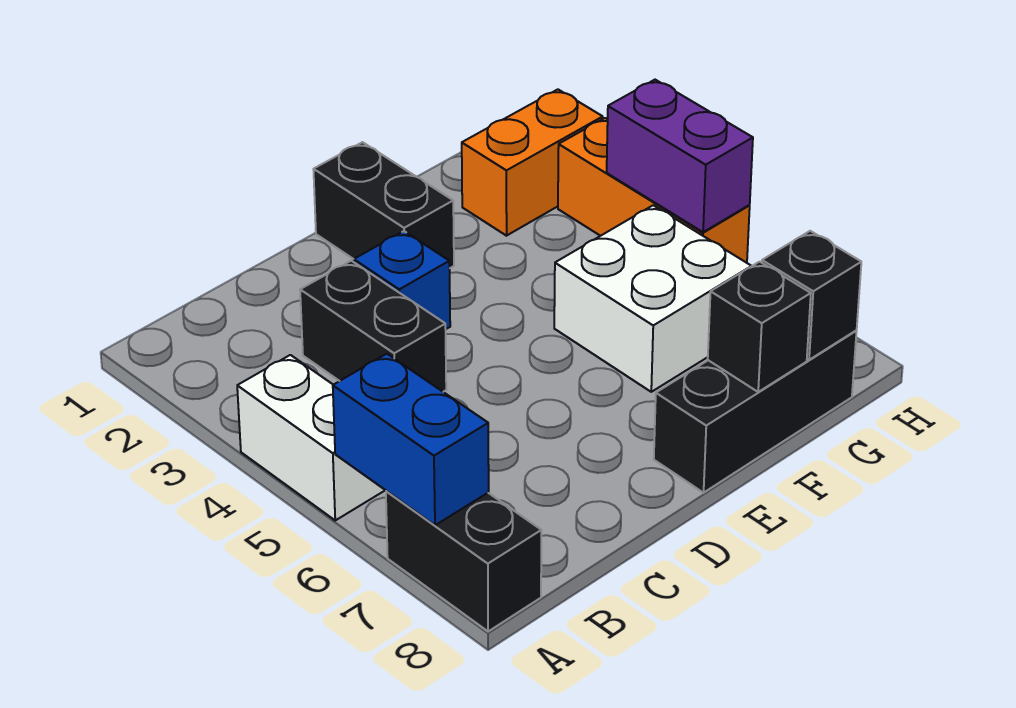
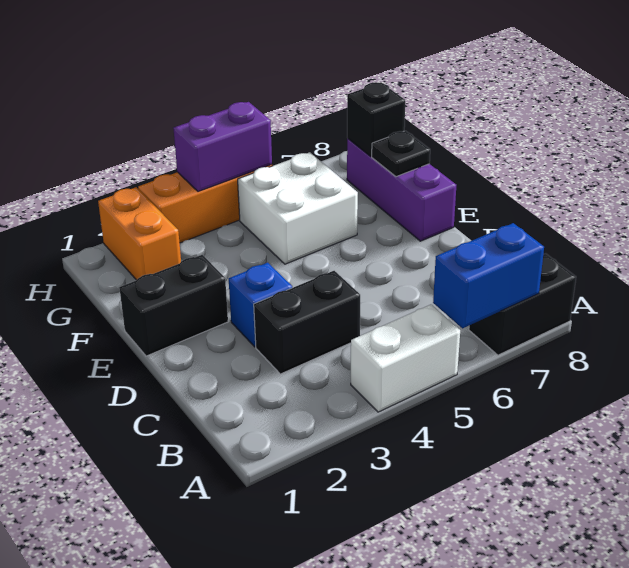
black brick E8:G8 level 1 -> purple brick E8:G8 level 1
black brick F8 level 2 -> black plate F8 level 2

